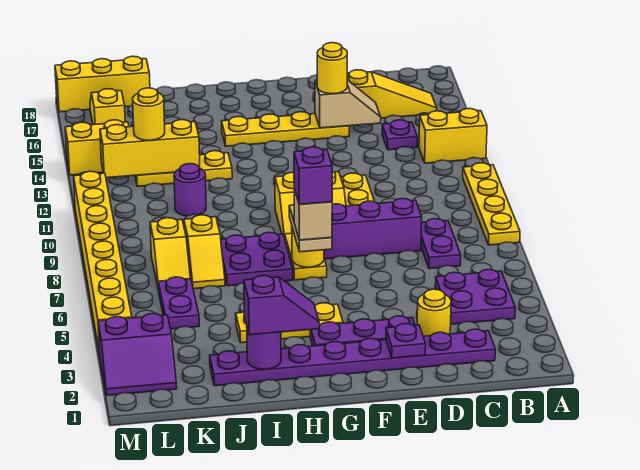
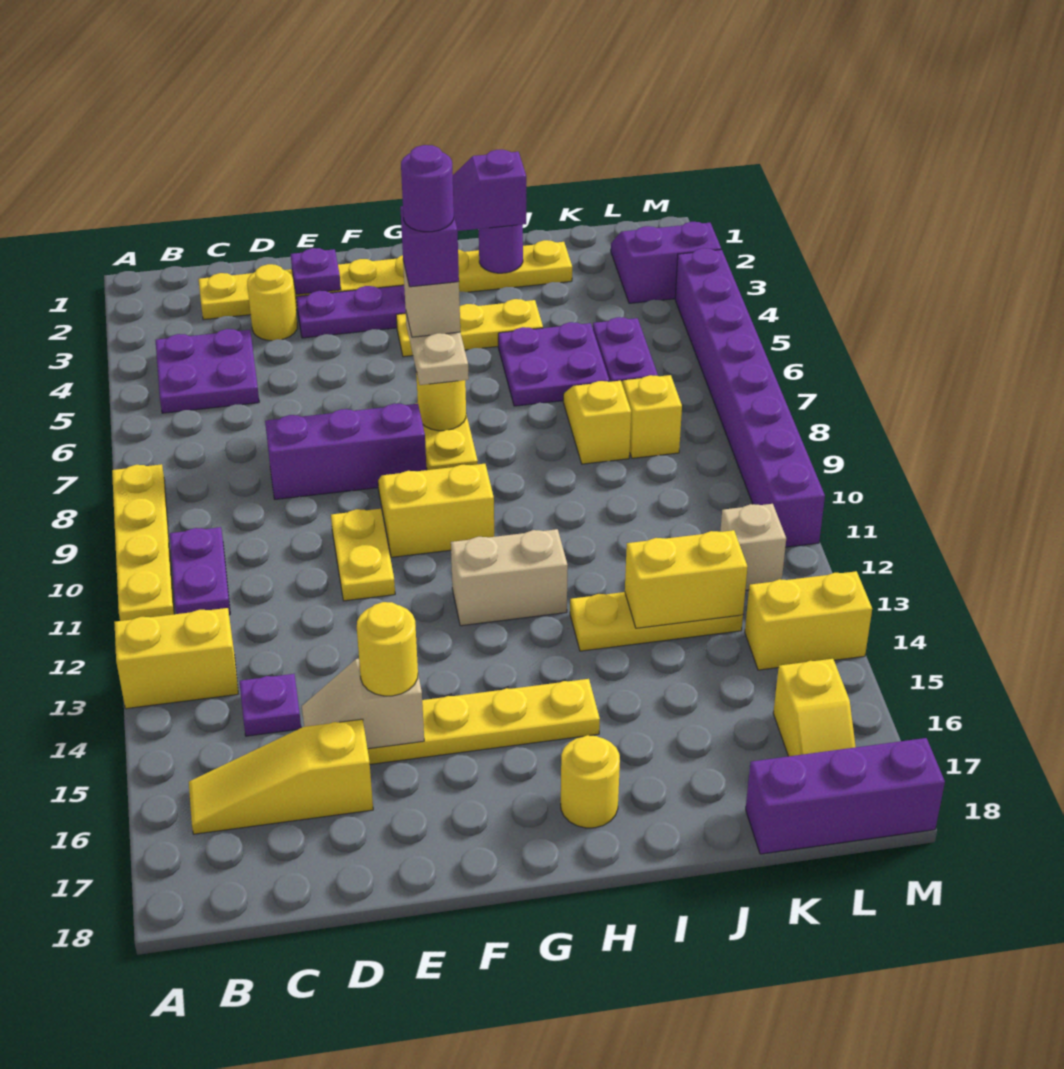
purple plate C2:J2 level 1 -> yellow plate C2:J2 level 1
purple plate C7:C8 level 1 -> purple plate B10:B11 level 1
none -> tan brick G12:H12 level 1
purple plate H7:I8 level 1 -> purple plate I5:J6 level 1
purple round brick J11 level 1 -> purple round brick G6 level 6
yellow brick J13:L13 level 2 -> yellow brick J13:K13 level 2
yellow round brick K13 level 3 -> yellow round brick H17 level 1
yellow brick K18:M18 level 1 -> purple brick K18:M18 level 1
none -> tan brick L12 level 1
yellow brick M4:M11 level 1 -> purple brick M4:M11 level 1

